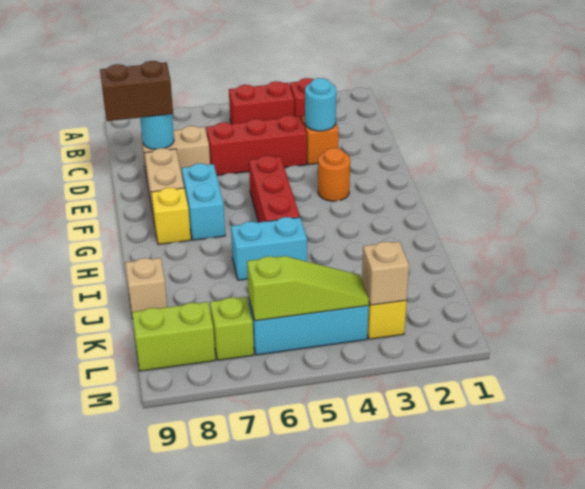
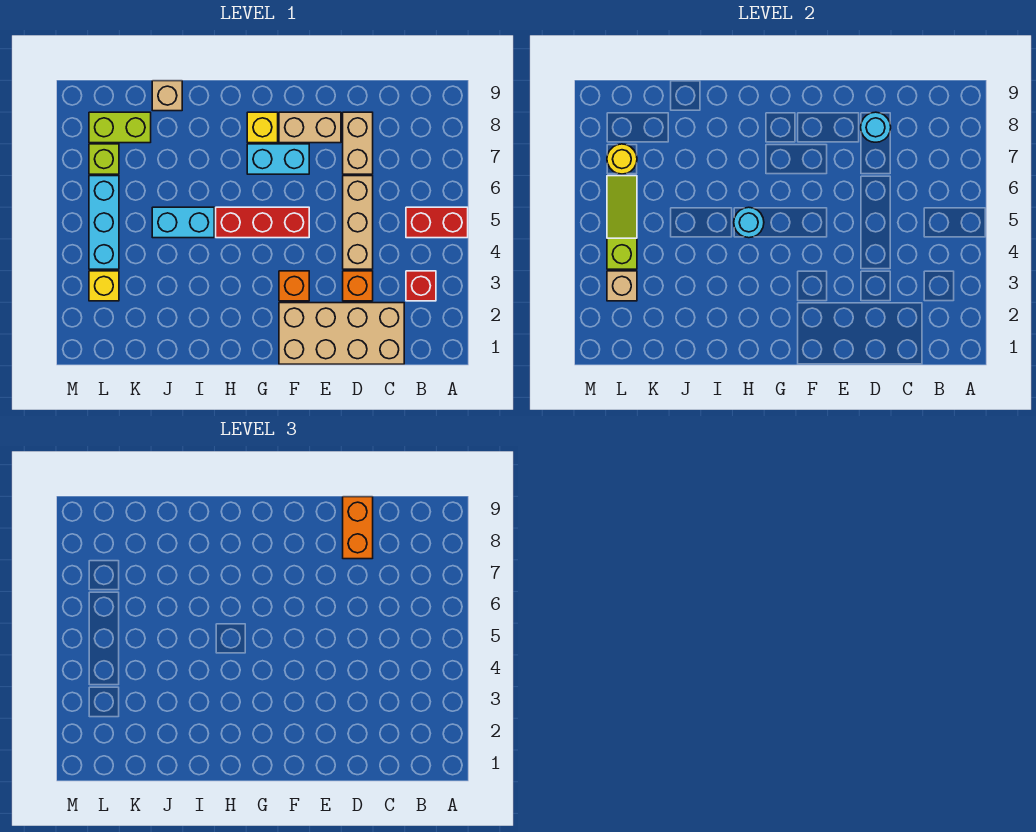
red brick B4:B5 level 1 -> red brick A5:B5 level 1
none -> tan brick C1:F2 level 1
cyan round brick D3 level 2 -> cyan round brick H5 level 2
red brick D4:D6 level 1 -> tan brick D4:D6 level 1
brown brick D8:D9 level 3 -> orange brick D8:D9 level 3
orange round brick F3 level 1 -> orange brick F3 level 1
cyan brick I5:I6 level 1 -> cyan brick I5:J5 level 1
lime slope L4:L6 level 2 top 6 -> lime slope L4:L6 level 2 top 4
none -> yellow round brick L7 level 2
lime brick L8:L9 level 1 -> lime brick K8:L8 level 1

